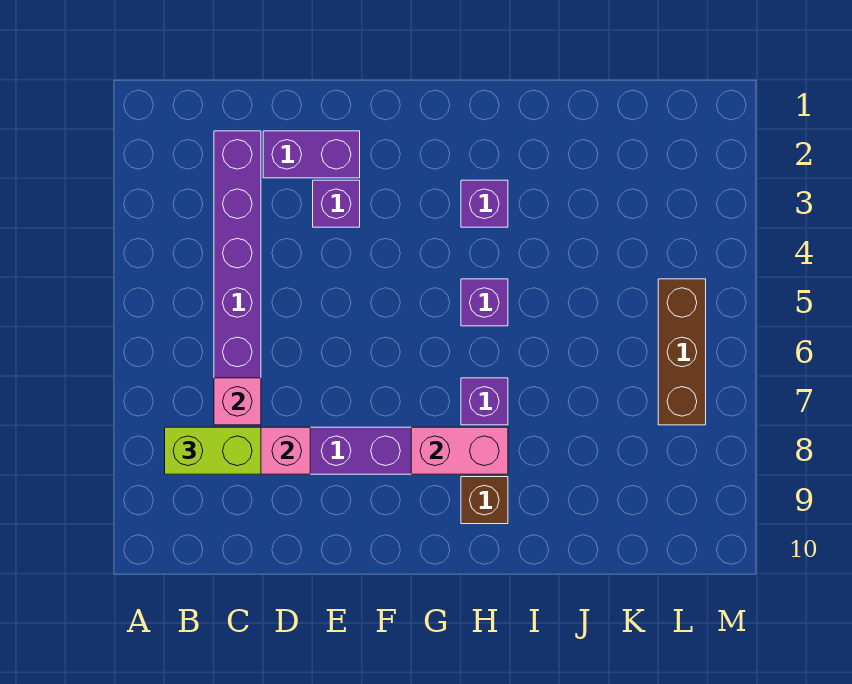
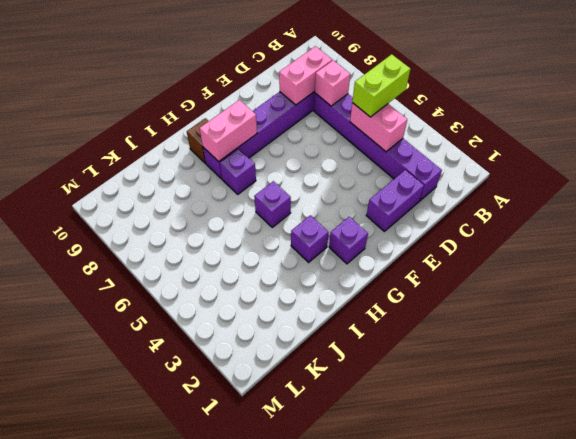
lime brick B8:C8 level 3 -> lime brick B5:C5 level 3
none -> pink brick C4:C5 level 2
purple brick E3 level 1 -> purple brick G2 level 1
brown brick L5:L7 level 1 -> none

